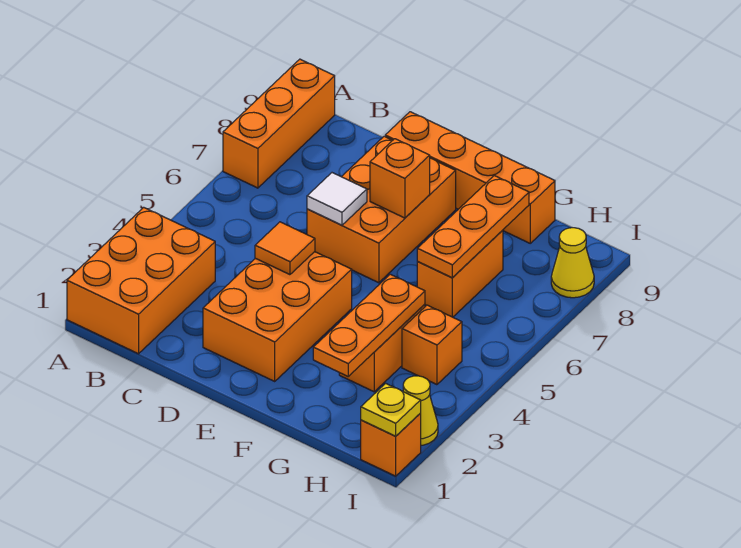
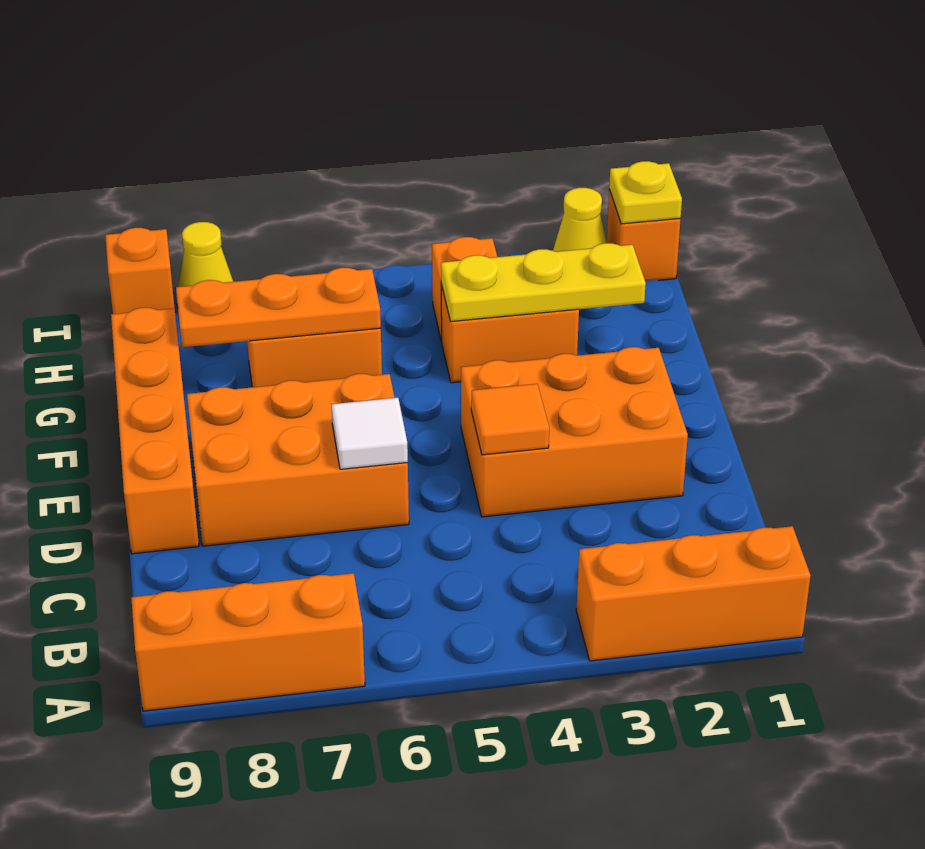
orange brick A1:B3 level 1 -> orange brick A1:A3 level 1
orange brick E7 level 2 -> orange brick I9 level 1
orange plate G2:G4 level 2 -> yellow plate G2:G4 level 2

